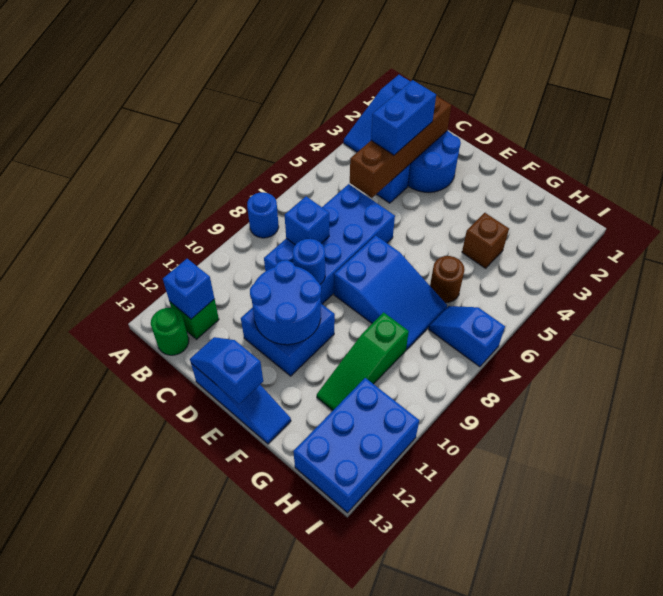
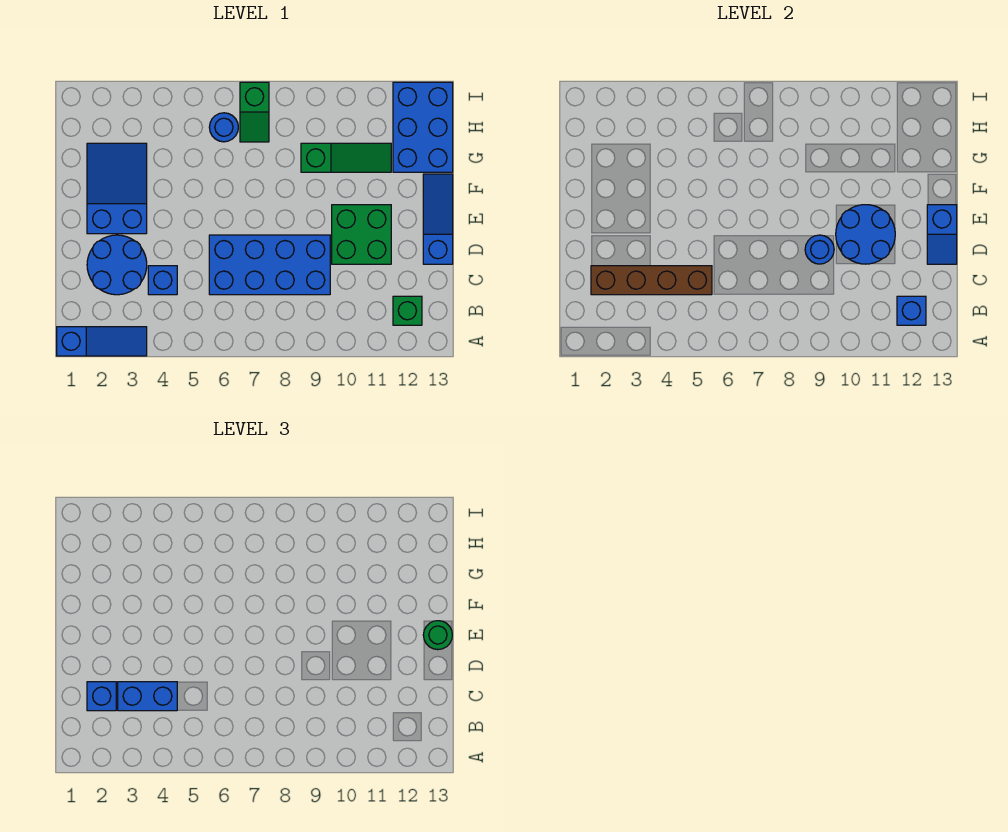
blue round brick A8 level 1 -> blue round brick H6 level 1
green round brick B13 level 1 -> green round brick E13 level 3
blue brick C8 level 2 -> blue brick C2 level 3
blue brick D10:E11 level 1 -> green brick D10:E11 level 1
blue slope E7:G8 level 1 top E -> blue slope E2:G3 level 1 top E
brown brick G4 level 1 -> none
brown round brick G6 level 1 -> none
blue slope H7:I7 level 1 top I -> green slope H7:I7 level 1 top I
blue brick H11:I13 level 1 -> blue brick G12:I13 level 1

